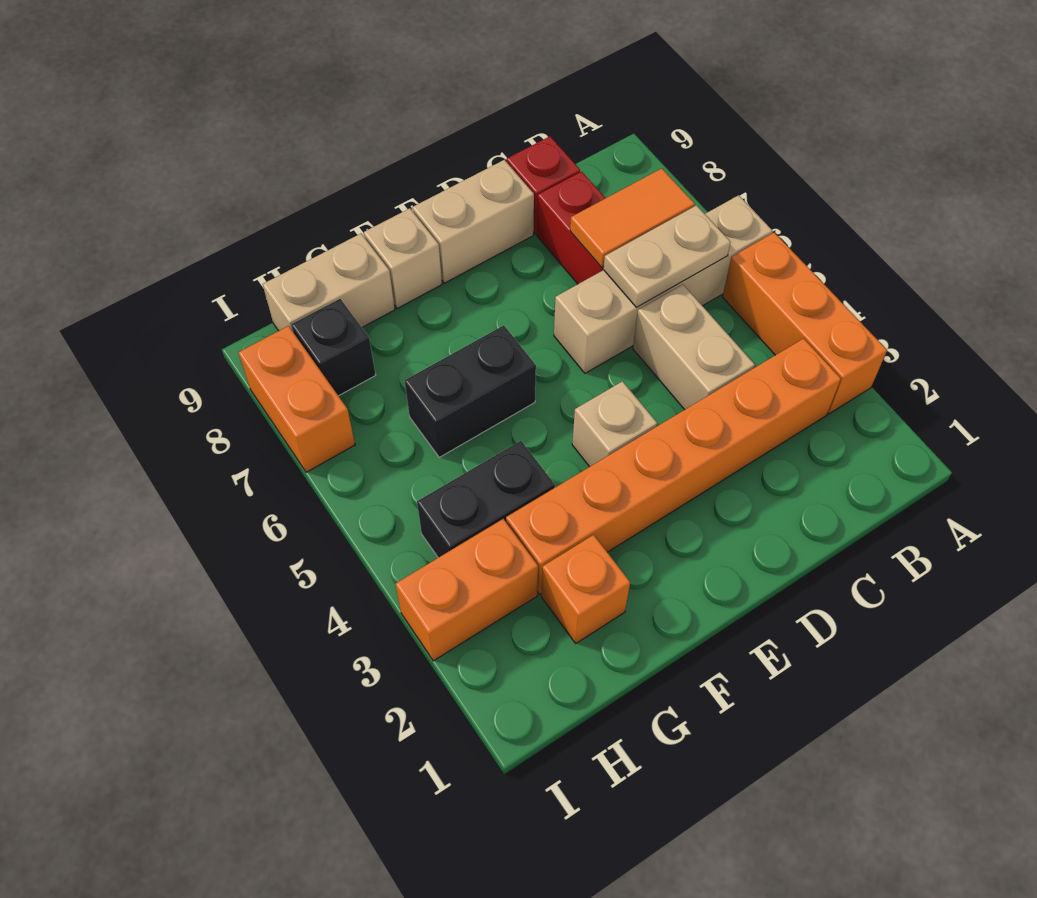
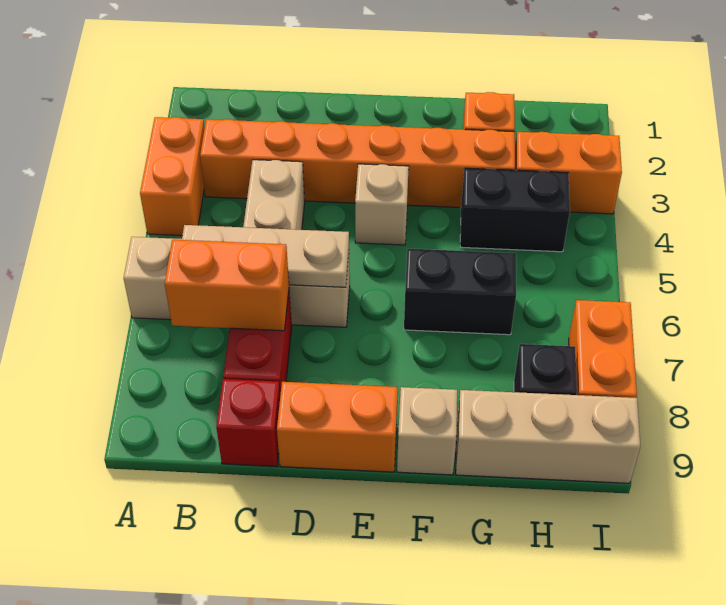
orange brick A3:A5 level 1 -> orange brick A3:A4 level 1
tan plate B6:C6 level 2 -> tan plate B6:D6 level 2
orange tile B7:C7 level 2 -> orange brick B7:C7 level 2
tan brick D9:E9 level 1 -> orange brick D9:E9 level 1
tan brick G9:H9 level 1 -> tan brick G9:I9 level 1

